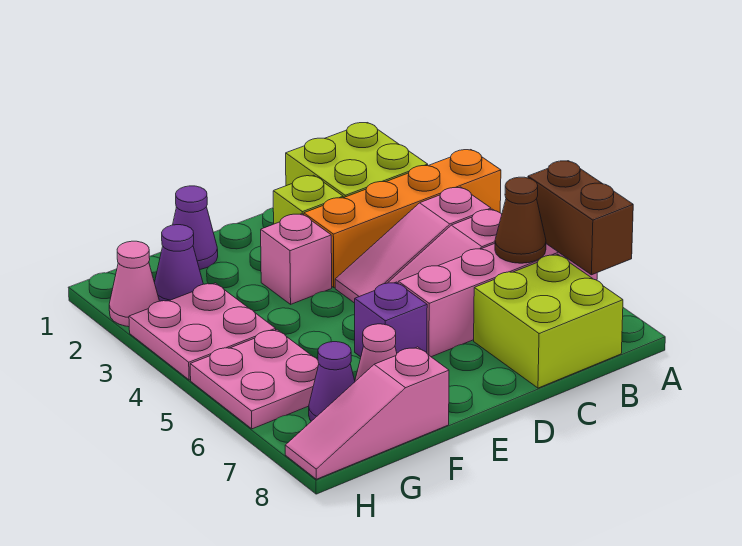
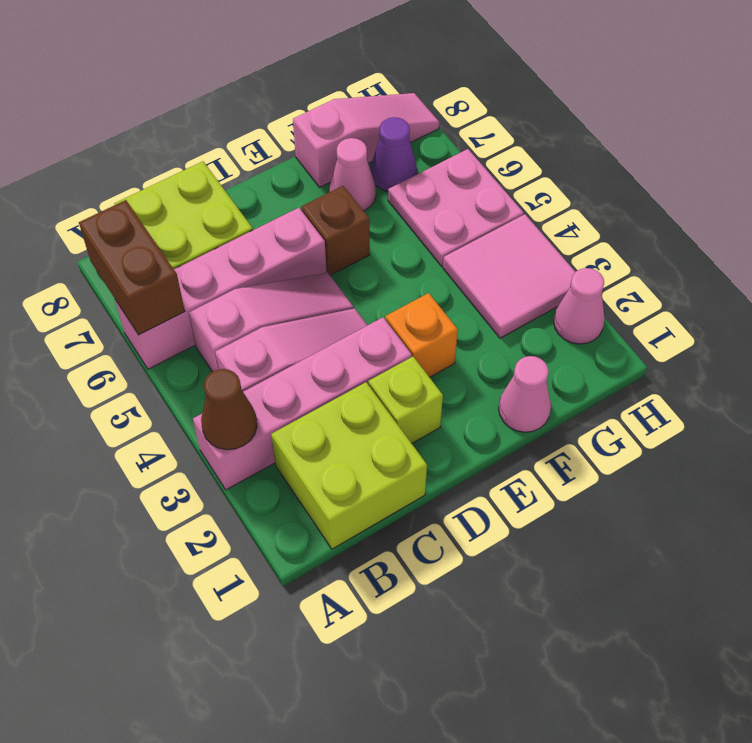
orange brick A3:D3 level 1 -> pink brick A3:D3 level 1
brown cone B6 level 2 -> brown cone A3 level 2
pink brick E3 level 1 -> orange brick E3 level 1
purple brick E6 level 1 -> brown brick E6 level 1
purple cone F1 level 1 -> pink cone F1 level 1
purple cone G2 level 1 -> none
pink plate G3:H4 level 1 -> pink tile G3:H4 level 1

